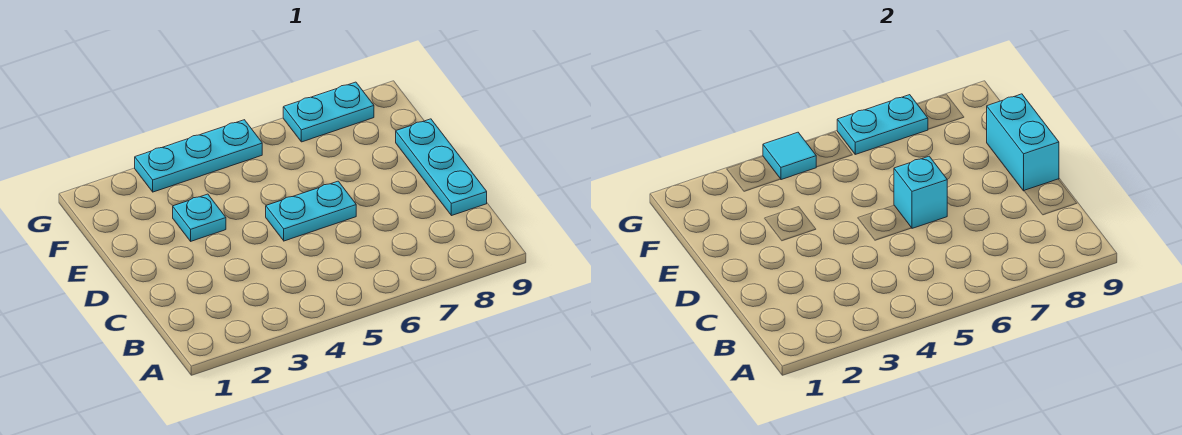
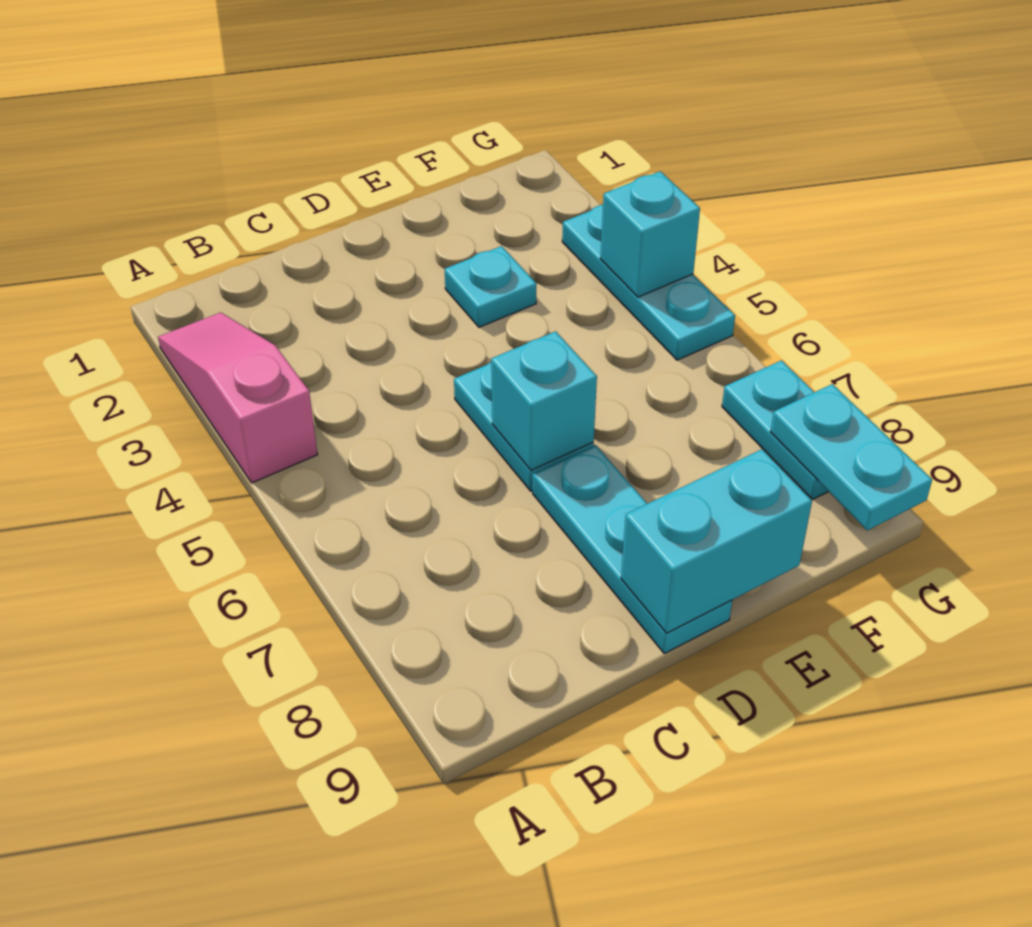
none -> pink slope A2:A4 level 1 top 4
cyan plate C9:E9 level 1 -> cyan plate D7:D9 level 1
cyan tile G4 level 2 -> cyan brick G4 level 2
cyan plate G6:G7 level 2 -> cyan plate G8:G9 level 2

